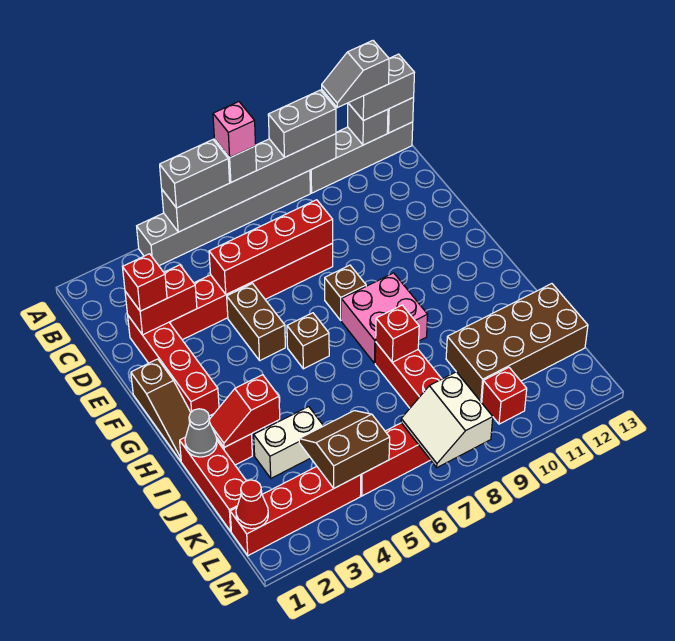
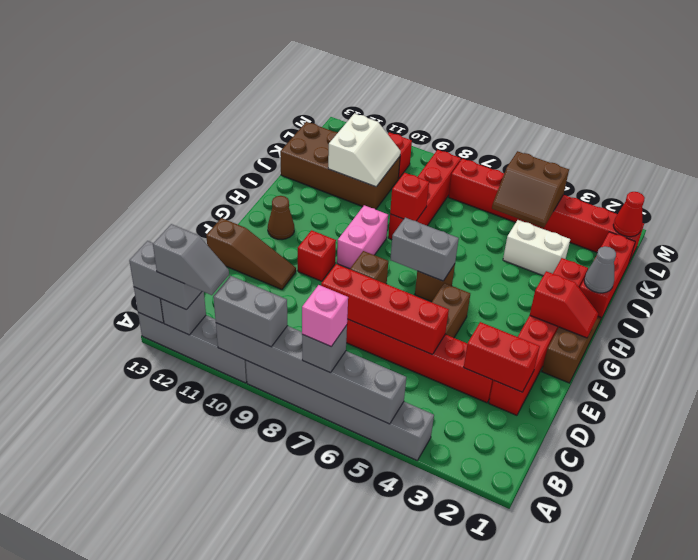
grey brick A5:A6 level 3 -> grey brick G6:G7 level 2
red brick D2 level 3 -> red brick F10 level 1
none -> brown slope E11:E13 level 1 top 13
pink brick G8:H9 level 1 -> pink brick G9:H9 level 1
none -> brown cone G12 level 1
red slope I2:I3 level 2 top 3 -> red slope G1:G2 level 2 top 2
white slope L7:M8 level 2 top 8 -> white slope J10:K11 level 2 top 11

